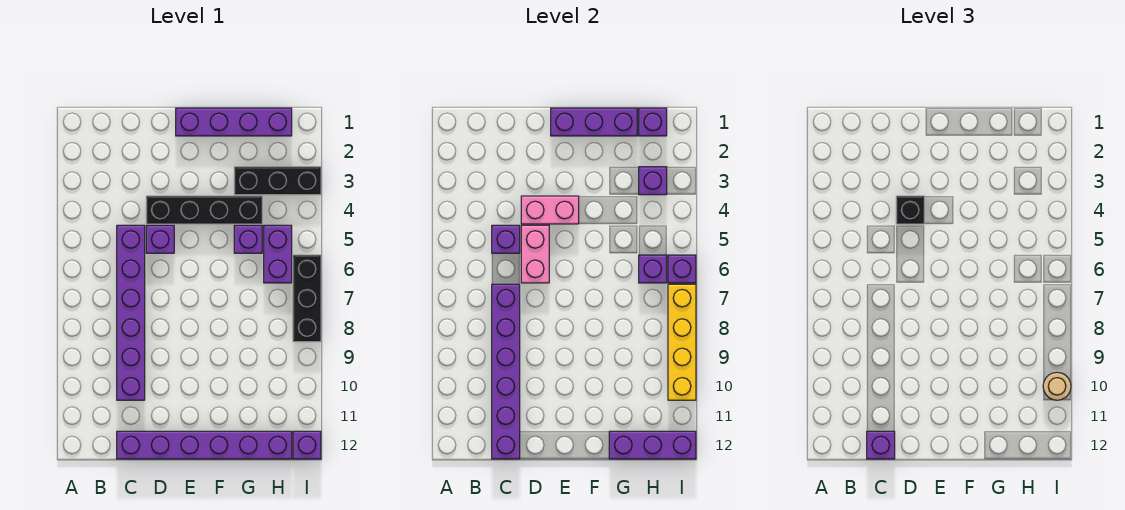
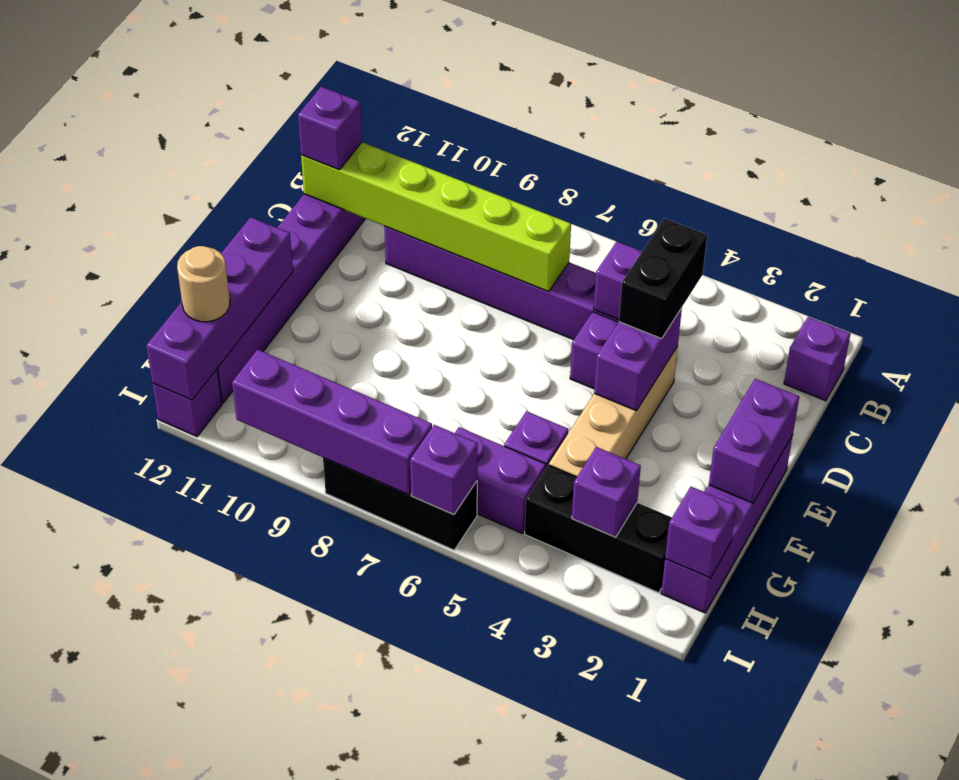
purple brick C7:C12 level 2 -> lime brick C7:C12 level 2
black brick D4:G4 level 1 -> tan brick D4:G4 level 1
pink brick D4:E4 level 2 -> purple brick D4:E4 level 2
black brick D4 level 3 -> black brick C4:D4 level 3
pink brick D5:D6 level 2 -> none
purple brick E1:G1 level 2 -> purple brick E1:F1 level 2
black brick G3:I3 level 1 -> black brick H2:H4 level 1
purple brick G12:I12 level 2 -> purple brick F12:I12 level 2
purple brick H6 level 2 -> purple brick B1 level 1
yellow brick I7:I10 level 2 -> purple brick I7:I10 level 2
tan round brick I10 level 3 -> tan round brick H12 level 3

